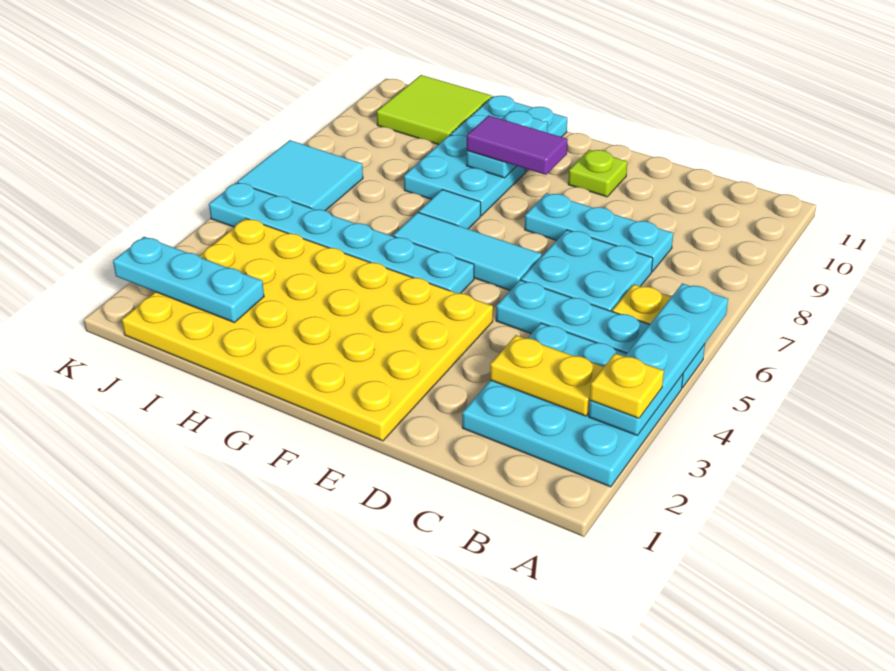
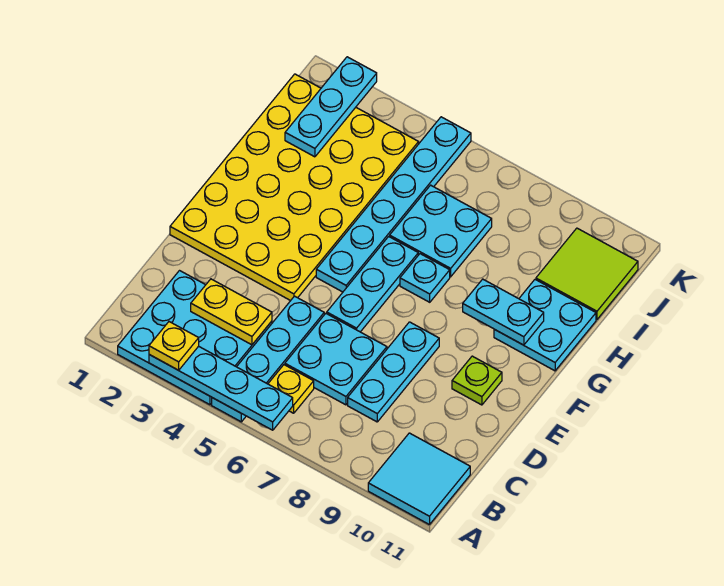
yellow plate B3:C3 level 2 -> yellow plate C3:C4 level 2
cyan tile E6:G6 level 1 -> cyan plate E6:G6 level 1
purple tile F9:G9 level 3 -> none
cyan tile G7 level 1 -> cyan plate G7 level 1
cyan plate G8:H9 level 1 -> cyan plate H6:I7 level 1
cyan tile J6:K7 level 1 -> cyan tile A10:B11 level 1

